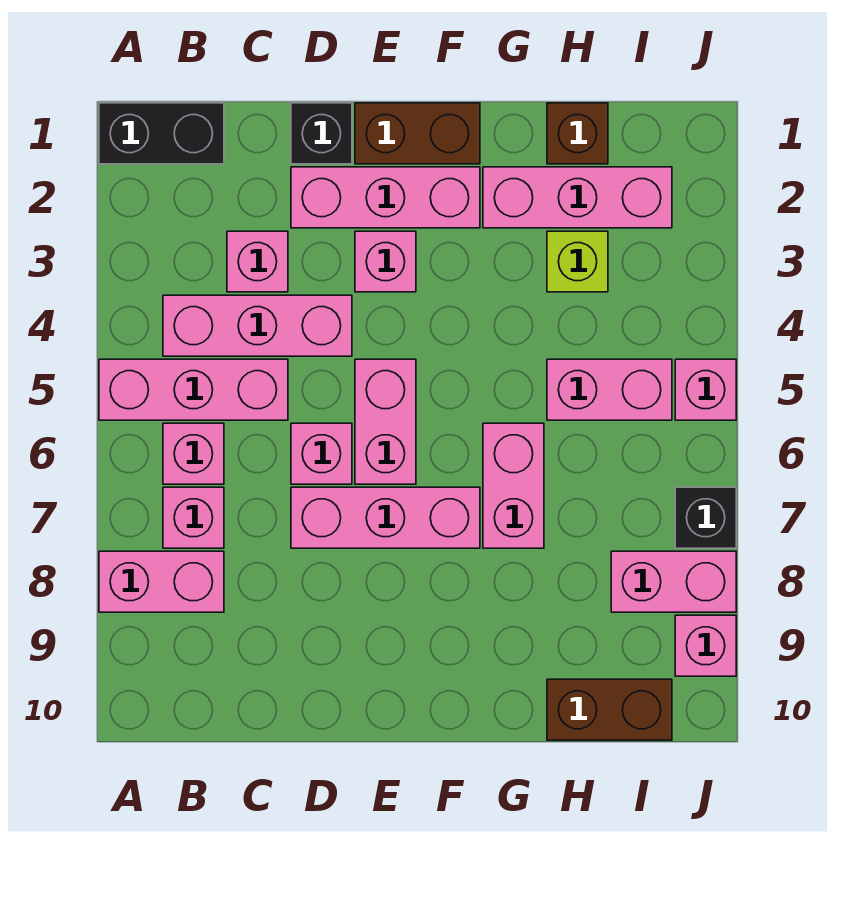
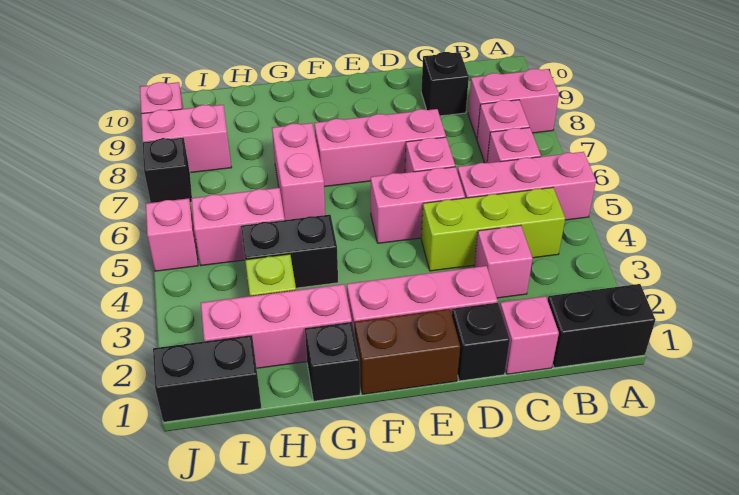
pink brick B4:D4 level 1 -> lime brick B4:D4 level 1
none -> black brick C9 level 1
pink brick E3 level 1 -> pink brick C1 level 1
pink brick E5:E6 level 1 -> pink brick D5:E5 level 1
none -> black brick G1 level 1
none -> black brick G4:H4 level 1
brown brick H1 level 1 -> none
brown brick H10:I10 level 1 -> none
none -> black brick I1:J1 level 1

